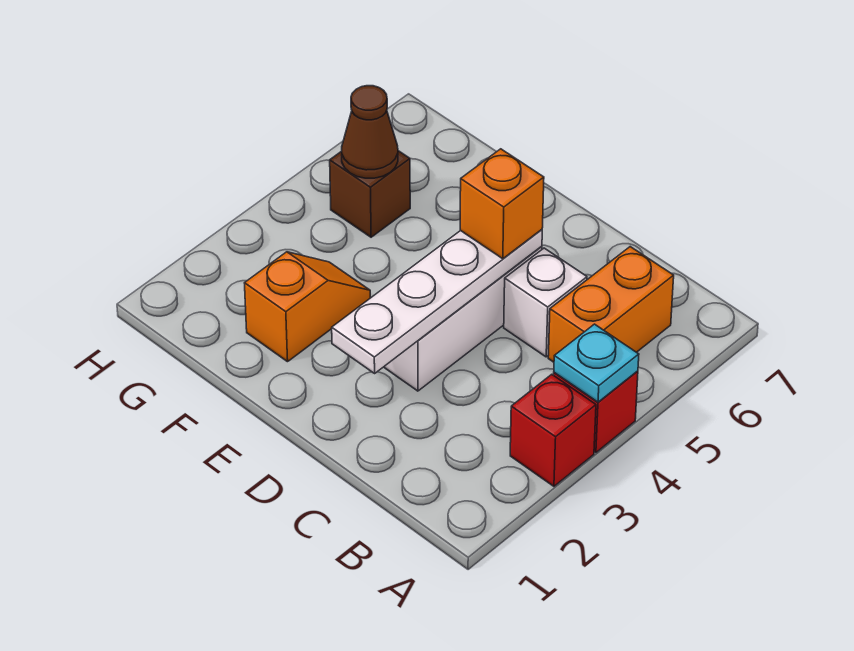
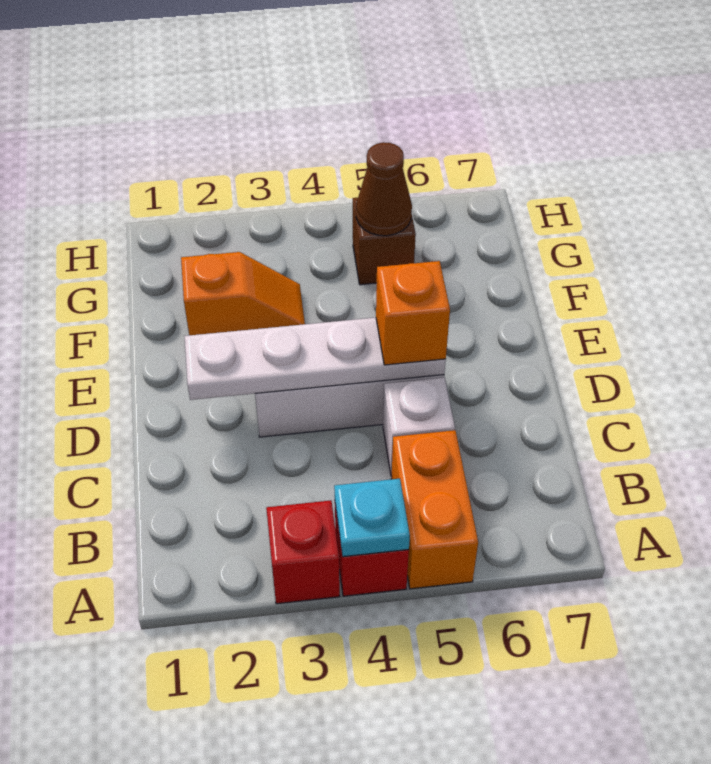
orange brick B5:B6 level 1 -> orange brick A5:B5 level 1

